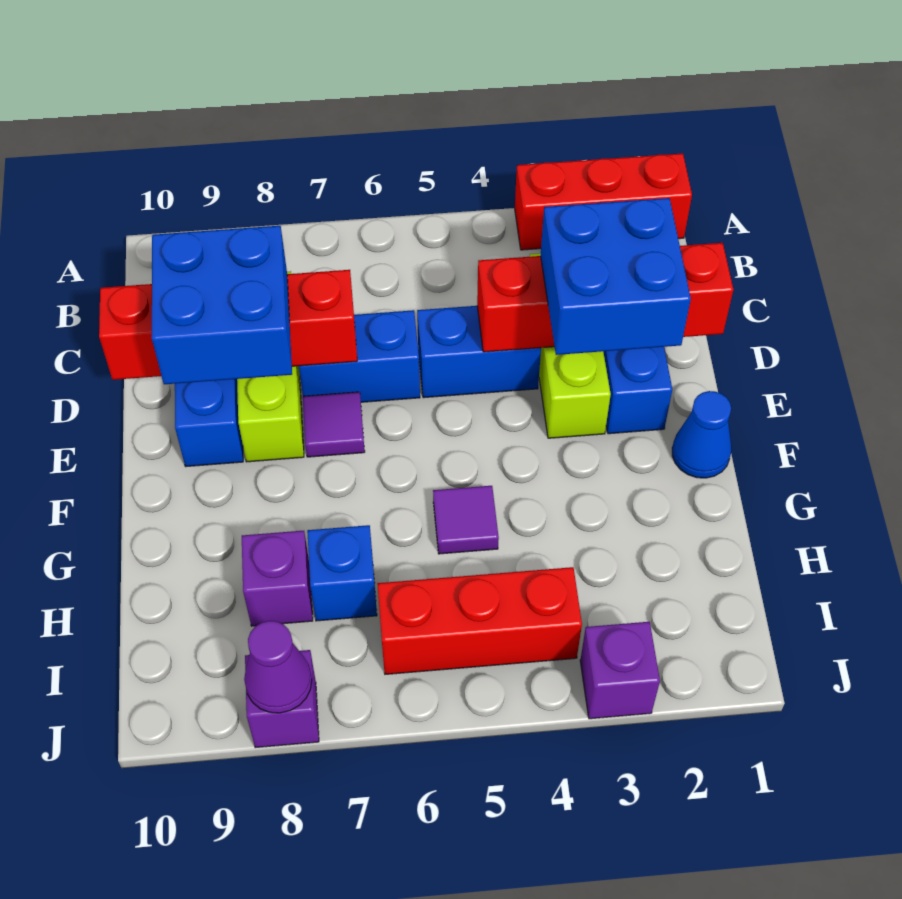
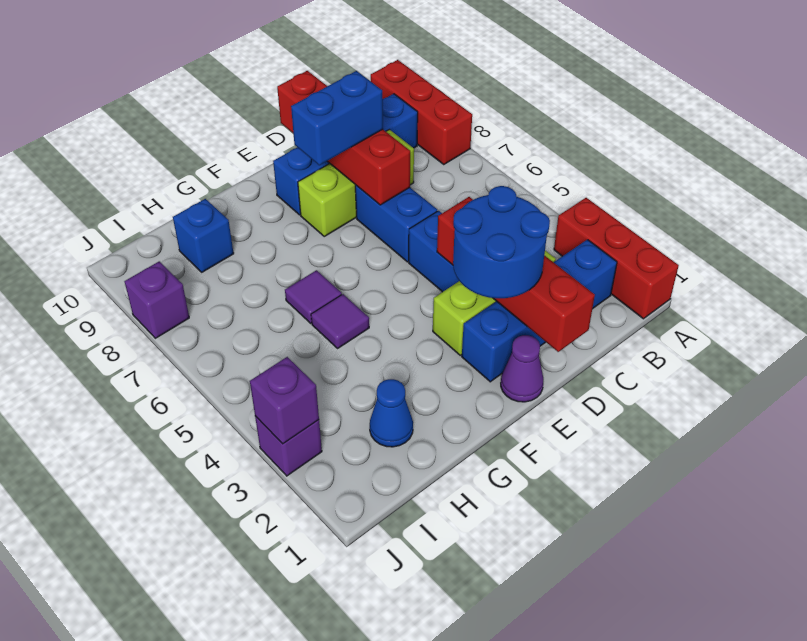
blue brick D2:E3 level 3 -> blue round brick D2:E3 level 3
blue brick D8:E9 level 3 -> blue brick D8:E8 level 3
purple tile E7 level 1 -> purple tile G6 level 1
blue cone F1 level 1 -> blue cone H2 level 1
blue brick H7 level 1 -> blue brick H9 level 1
purple brick H8 level 1 -> purple brick J3 level 2
red brick I4:I6 level 1 -> red brick A8:A10 level 1
purple cone J8 level 2 -> purple cone E1 level 1

